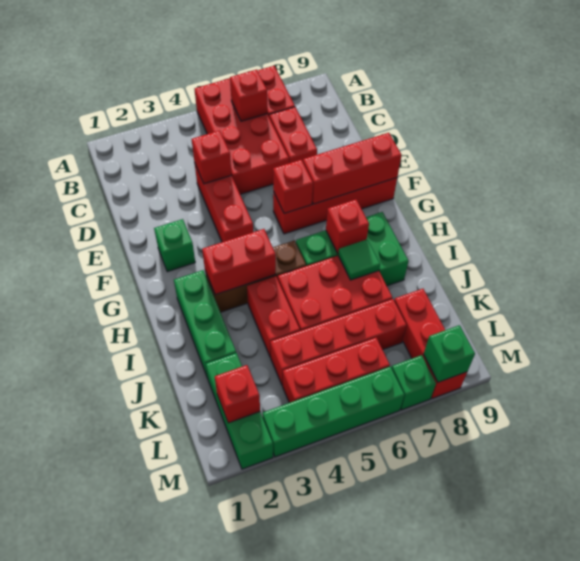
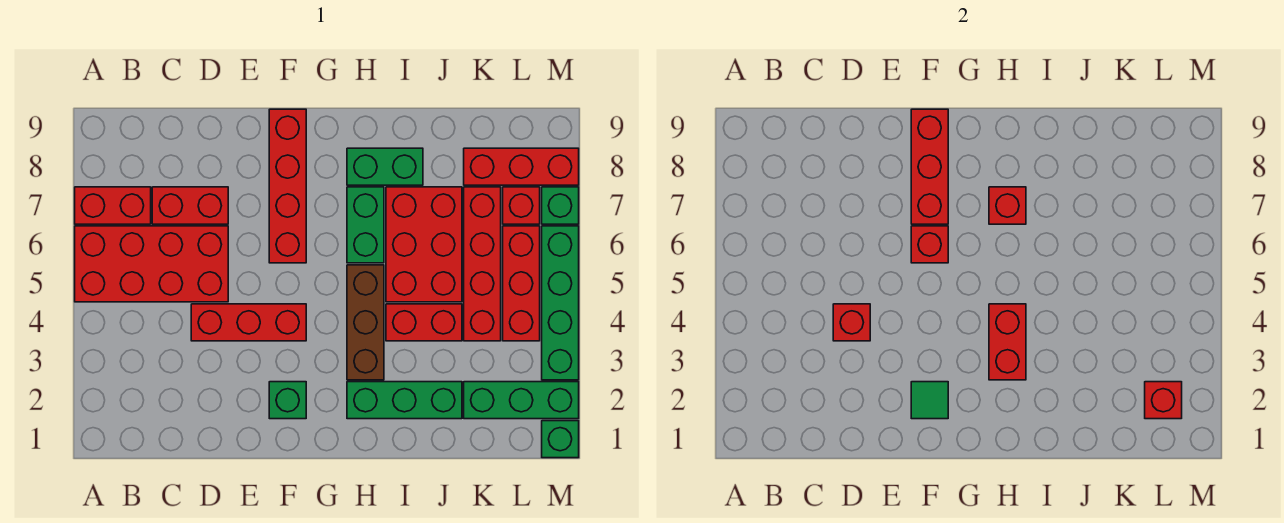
red brick B6 level 2 -> red brick L7 level 1
green tile I7 level 2 -> green tile F2 level 2
green brick M8 level 2 -> green brick M1 level 1

